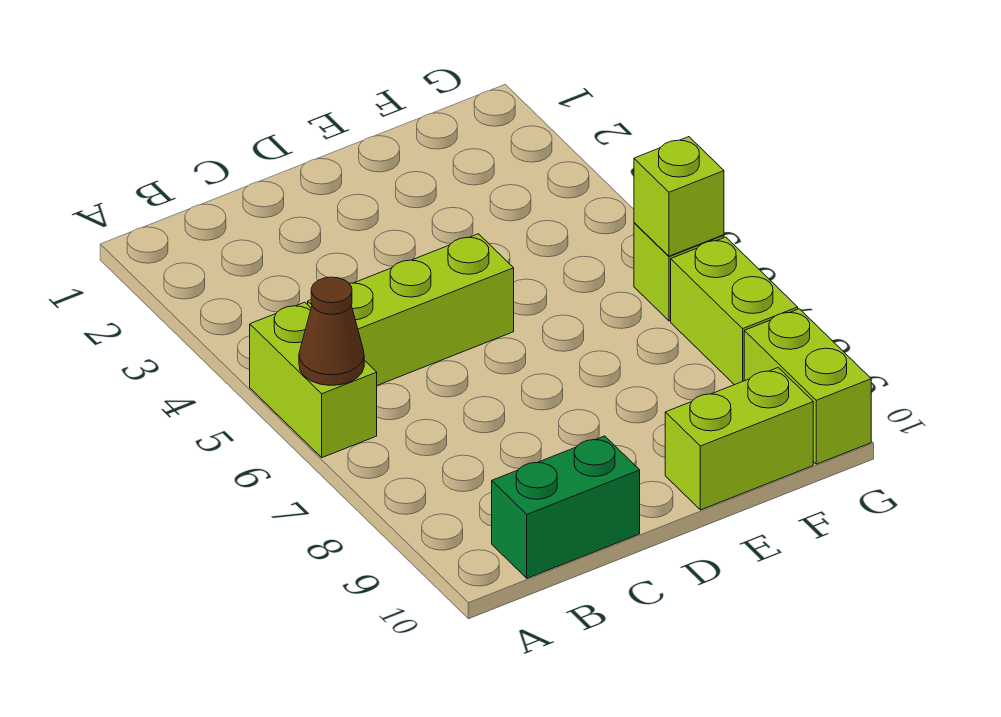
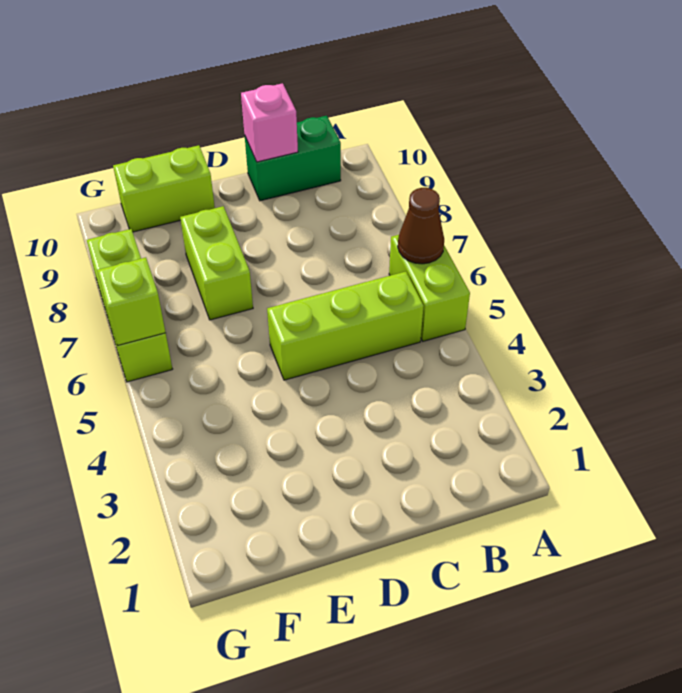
none -> pink brick C10 level 2
lime brick G9:G10 level 1 -> lime brick E7:E8 level 1

